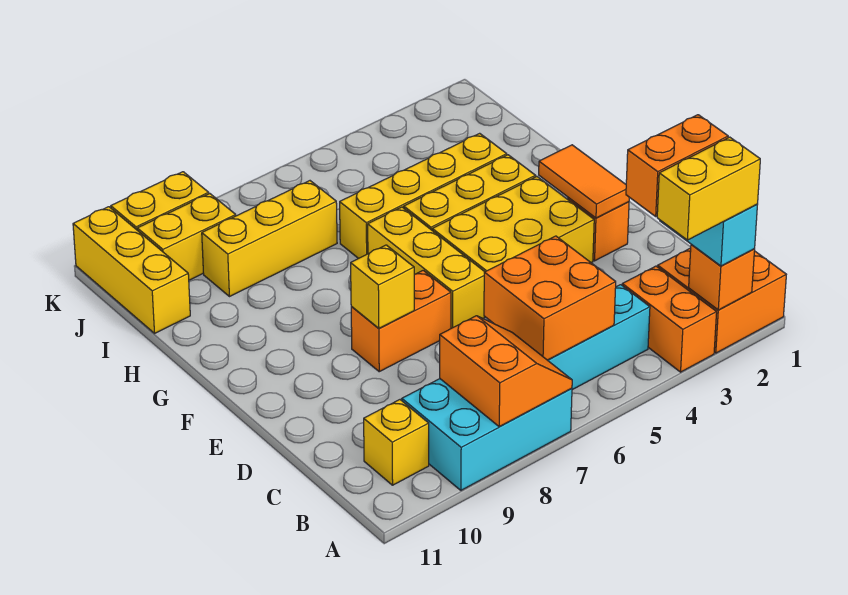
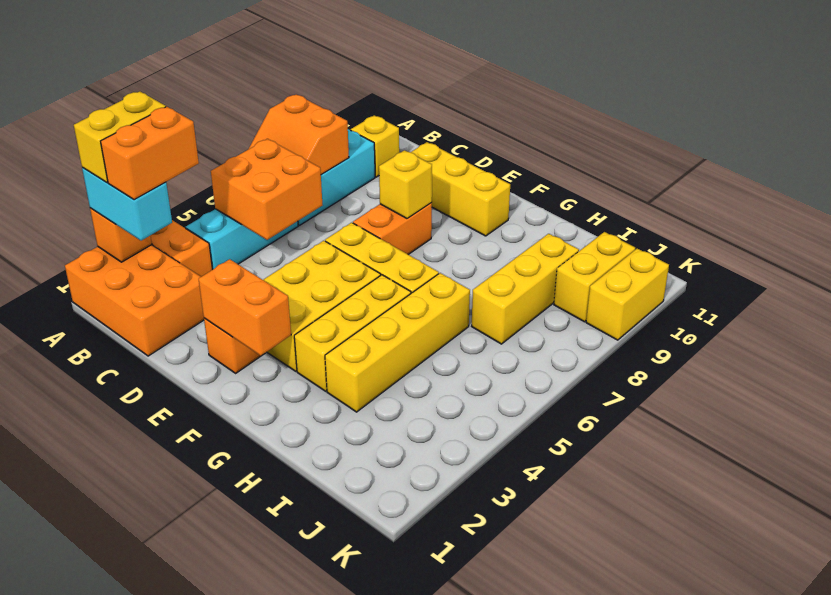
orange brick A1:B2 level 1 -> orange brick A1:C2 level 1
orange tile E2:F2 level 2 -> orange brick E2:F2 level 2
yellow brick I11:K11 level 1 -> yellow brick D10:F10 level 1

